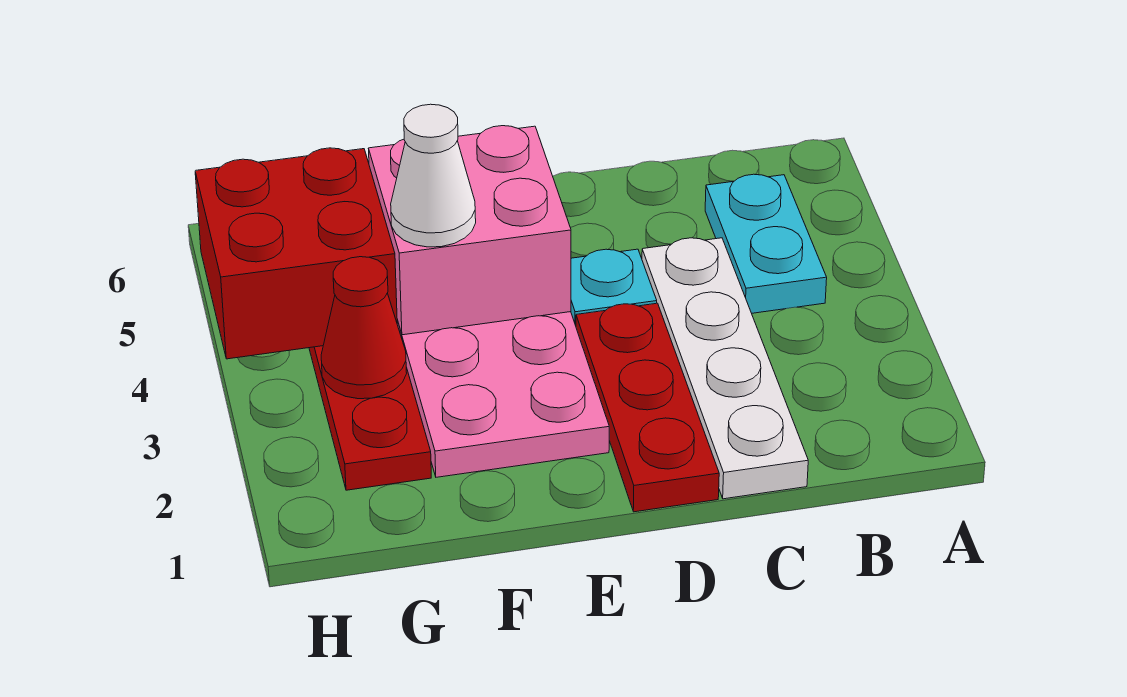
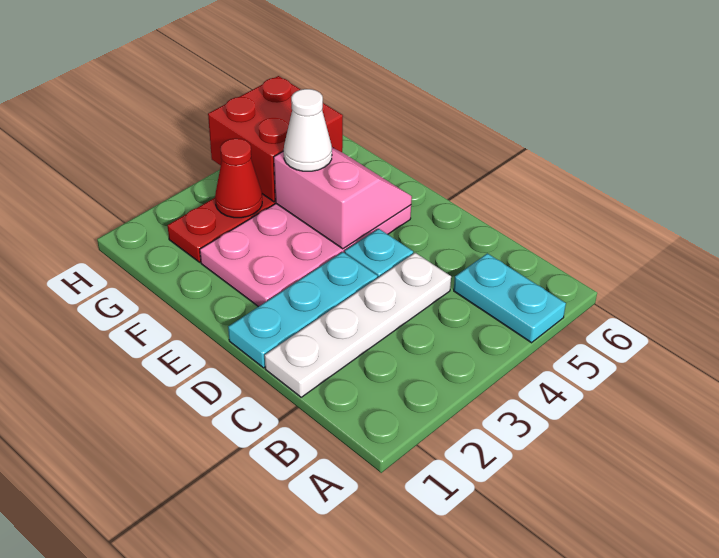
cyan plate B4:B5 level 1 -> cyan plate A5:B5 level 1
red plate D1:D3 level 1 -> cyan plate D1:D3 level 1
pink brick E4:F5 level 2 -> pink slope E4:F5 level 2 top 4

